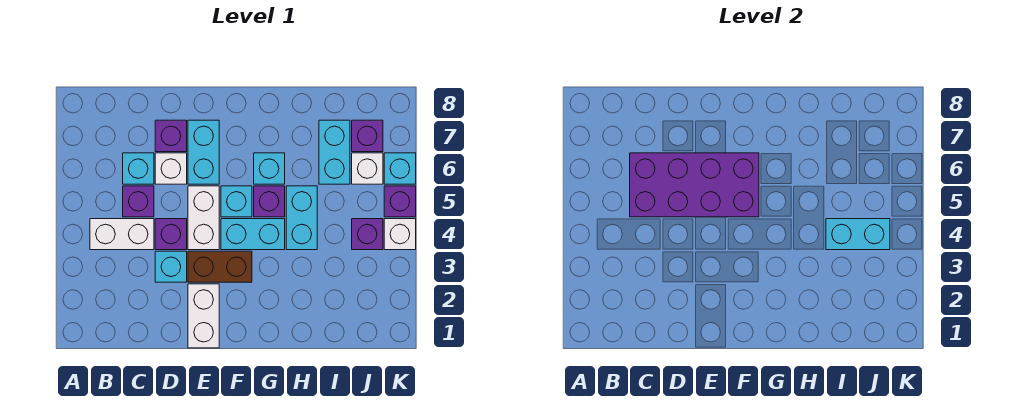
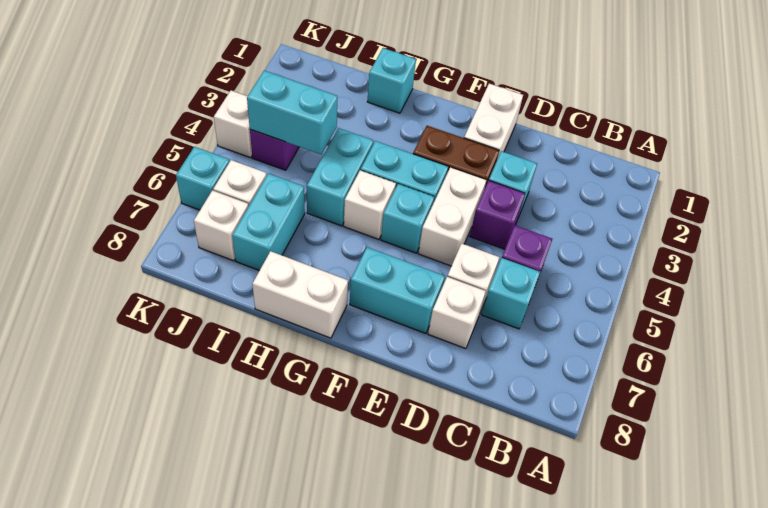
white brick B4:C4 level 1 -> white brick G8:H8 level 1
purple brick C5:F6 level 2 -> none
purple brick D7 level 1 -> white brick D7 level 1
cyan brick E6:E7 level 1 -> cyan brick E7:F7 level 1
purple brick G5 level 1 -> white brick G5 level 1
cyan brick G6 level 1 -> cyan brick H1 level 1
purple brick J7 level 1 -> white brick J7 level 1
purple brick K5 level 1 -> none

